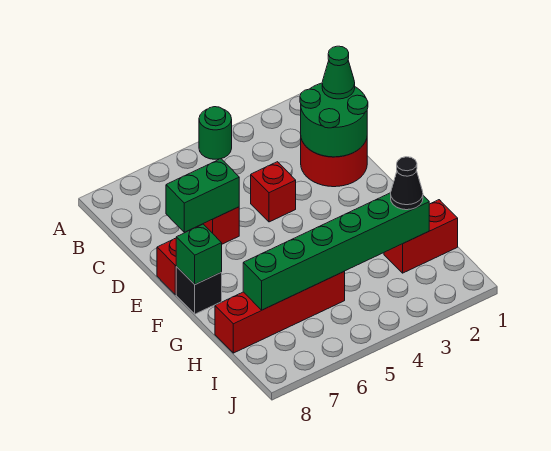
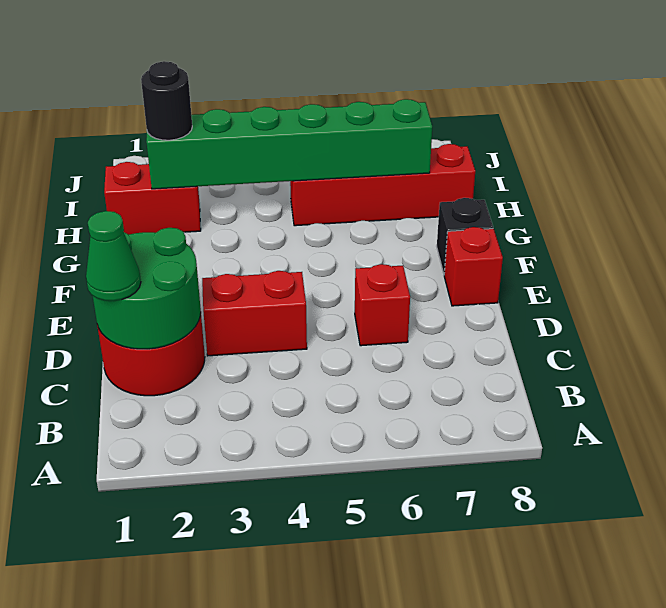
green round brick A4 level 1 -> none
red brick D4 level 1 -> red brick D3:D4 level 1
green brick D6:D7 level 2 -> none
green brick F8 level 2 -> none
black cone H2 level 3 -> black round brick H2 level 3

